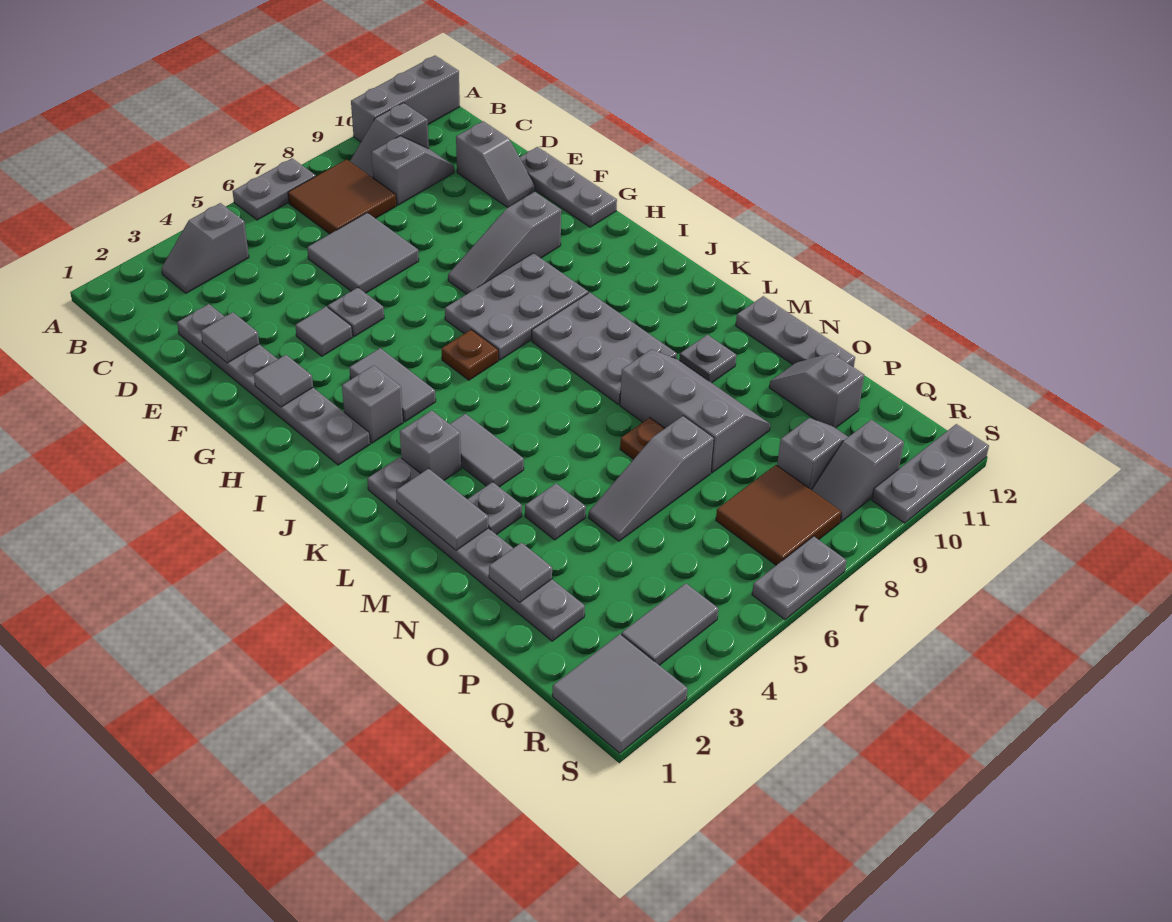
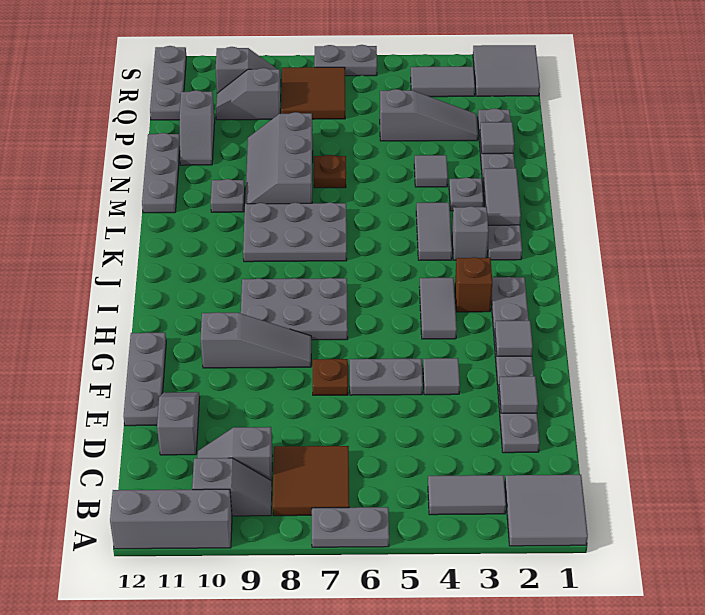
grey slope B3:B4 level 1 top 4 -> grey tile B3:B4 level 1
grey tile D6:E7 level 1 -> grey tile A1:B2 level 1
grey plate F5 level 1 -> grey plate F5:F6 level 1
grey brick I3 level 1 -> brown brick I3 level 1
brown plate I6 level 1 -> brown plate F7 level 1
grey plate J8:L9 level 1 -> grey plate K7:L9 level 1
grey plate N4 level 1 -> grey tile N4 level 1
grey slope O5:O7 level 1 top 7 -> grey slope P3:P5 level 1 top 5
grey plate S10:S12 level 1 -> grey plate Q12:S12 level 1

